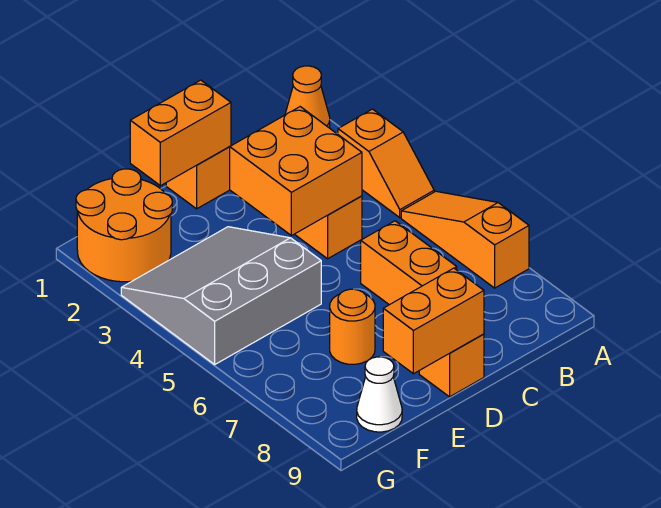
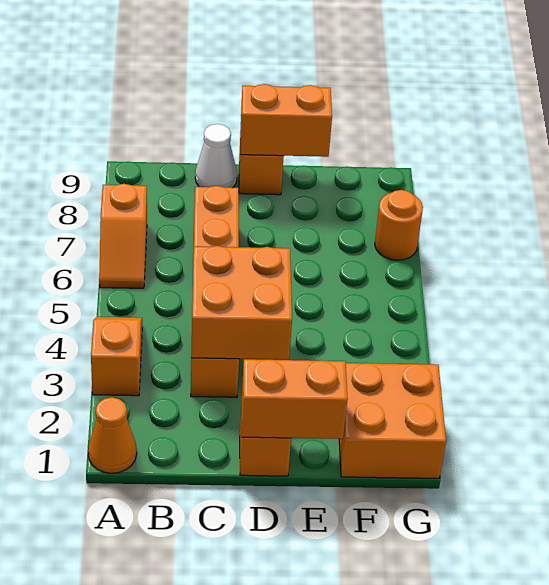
orange slope A5:A7 level 1 top 7 -> orange slope A6:A7 level 1 top 7
grey slope E3:G5 level 1 top 5 -> none
orange round brick E7 level 1 -> orange round brick G7 level 1
orange round brick F1:G2 level 1 -> orange brick F1:G2 level 1
white cone F9 level 1 -> white cone C9 level 1

